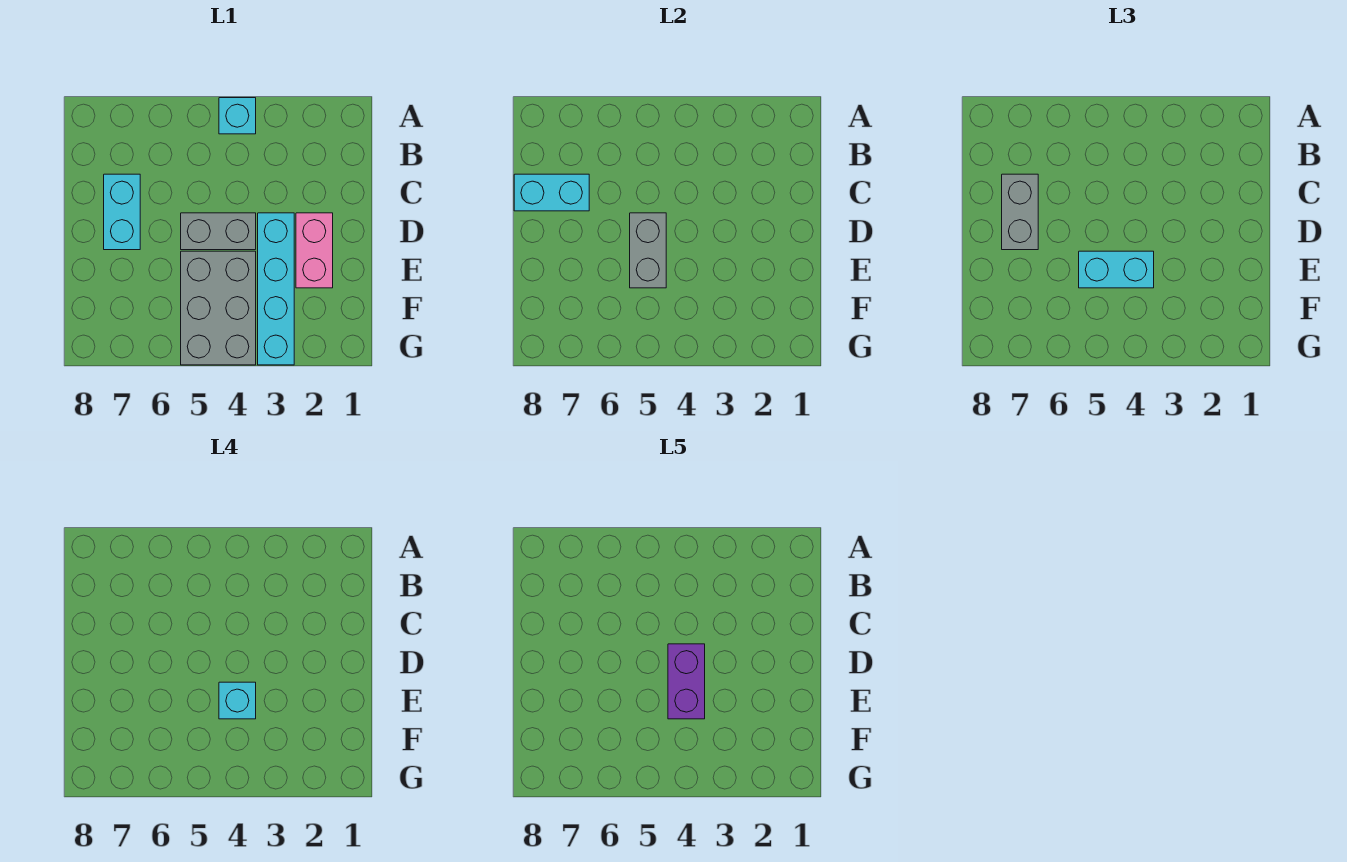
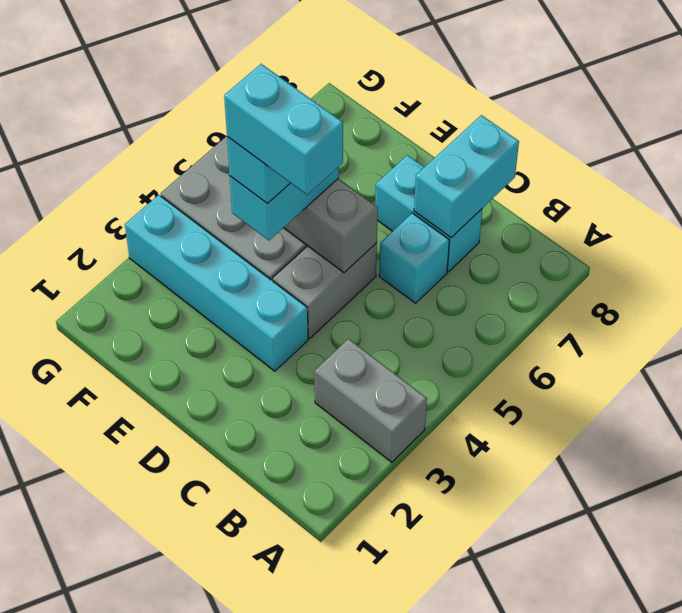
cyan brick A4 level 1 -> cyan brick C6 level 1
grey brick C7:D7 level 3 -> grey brick A3:B3 level 1
pink brick D2:E2 level 1 -> none
purple brick D4:E4 level 5 -> cyan brick D4:E4 level 5

